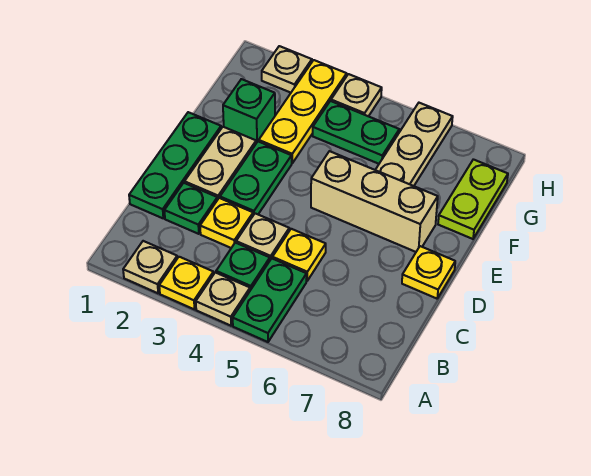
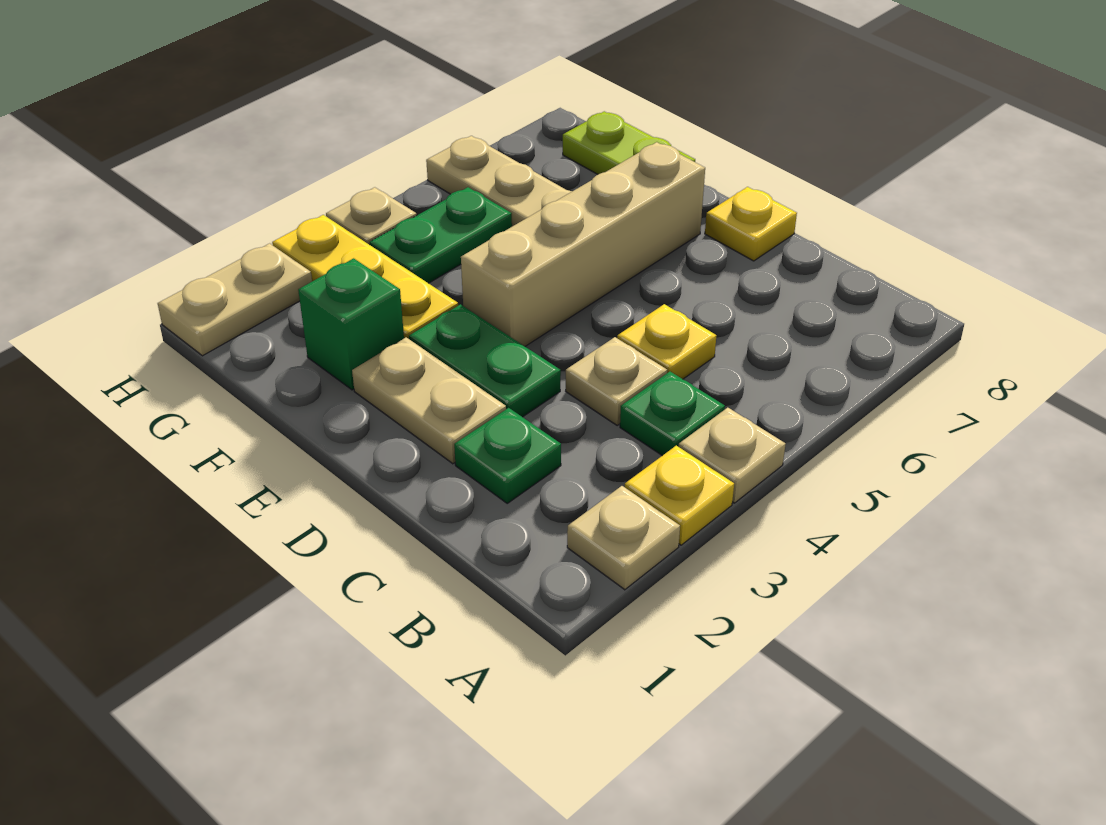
green plate A5:B5 level 1 -> none
green plate C1:E1 level 1 -> none
yellow plate C3 level 1 -> none
tan brick E5:E7 level 1 -> tan brick E4:E7 level 1
tan plate H2 level 1 -> tan plate H1:H2 level 1

